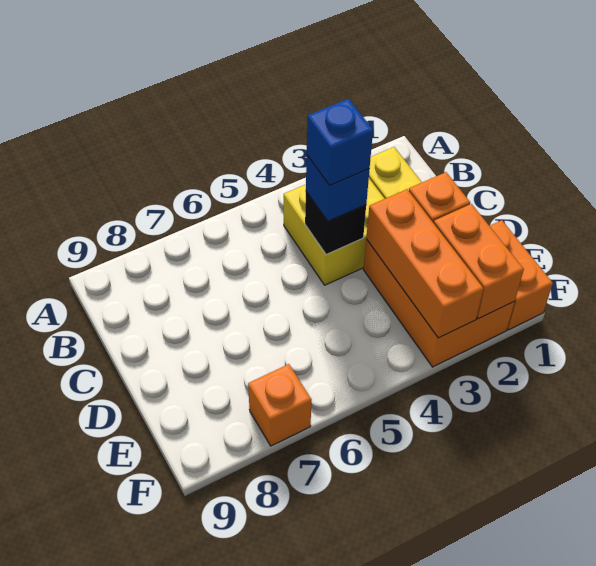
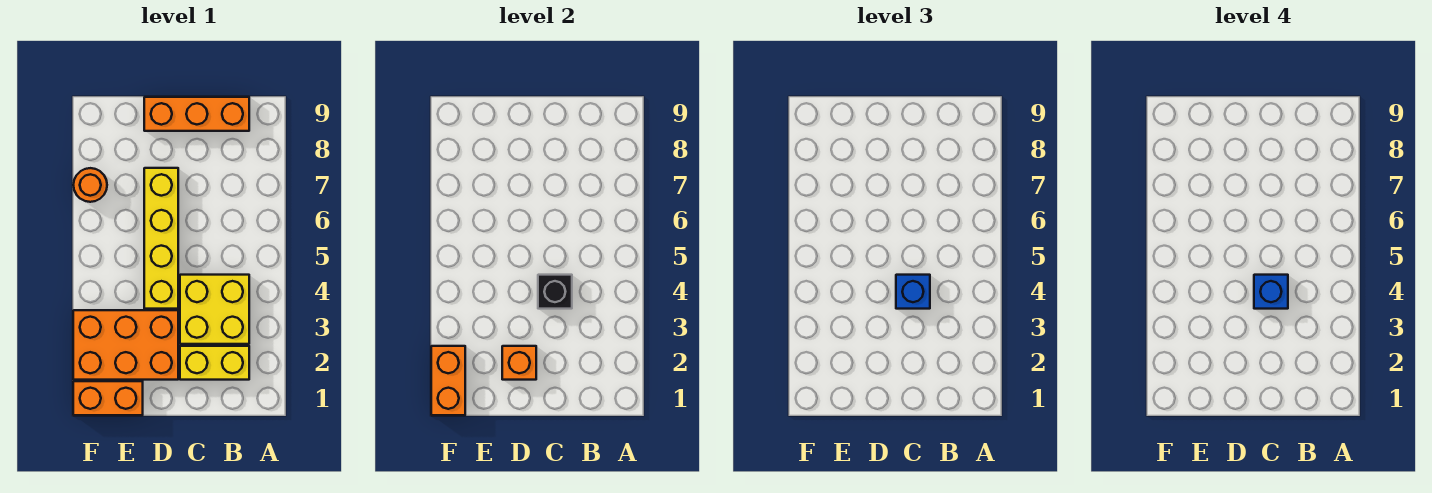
orange brick D3:F3 level 2 -> orange brick B9:D9 level 1
none -> yellow brick D4:D7 level 1
orange brick E2:F2 level 2 -> orange brick F1:F2 level 2
orange brick F7 level 1 -> orange round brick F7 level 1

